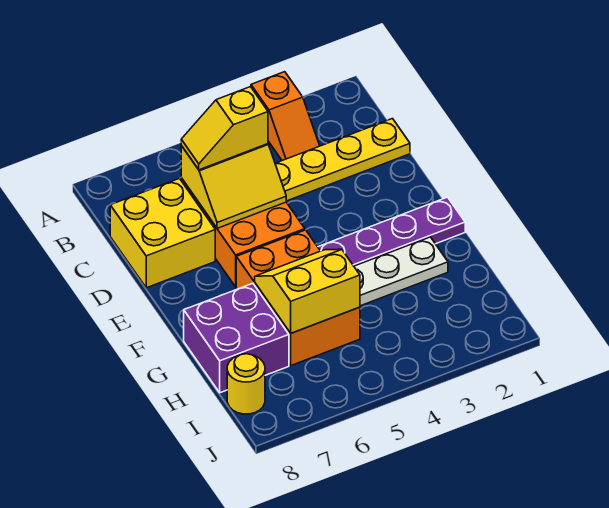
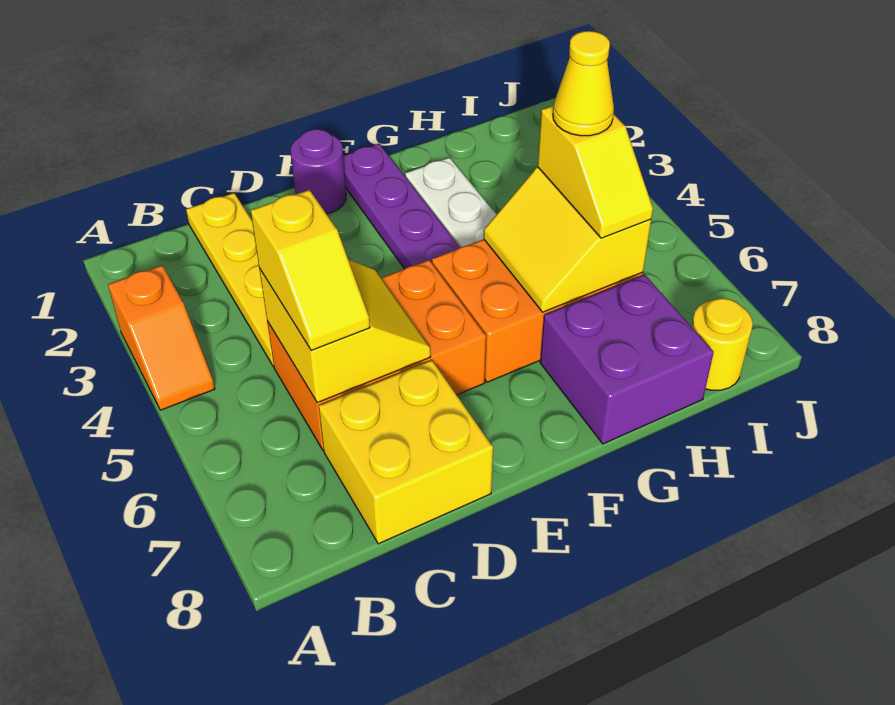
orange slope A3:B3 level 1 top A -> orange slope A3:A4 level 1 top 3
none -> purple round brick E1 level 1
none -> yellow slope H5:H6 level 3 top 5
none -> yellow cone H5 level 4

